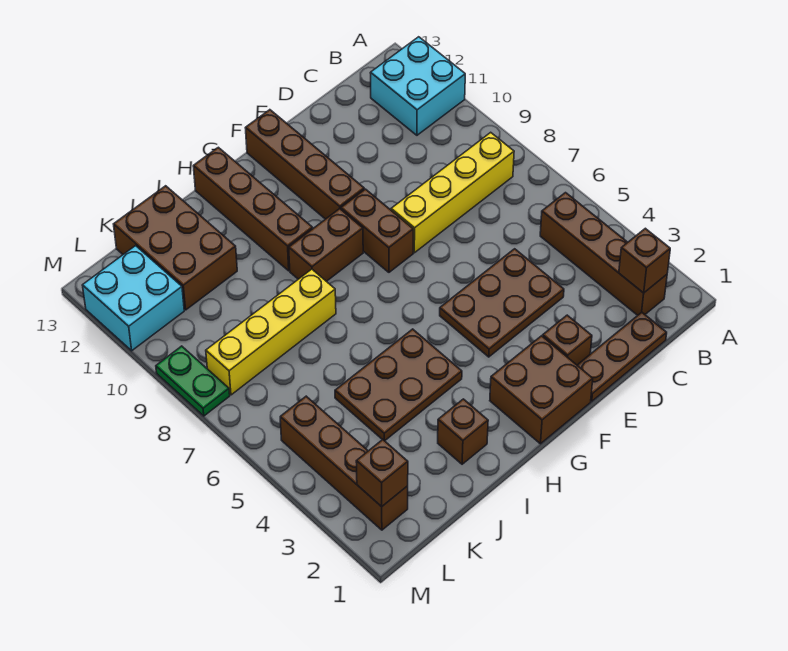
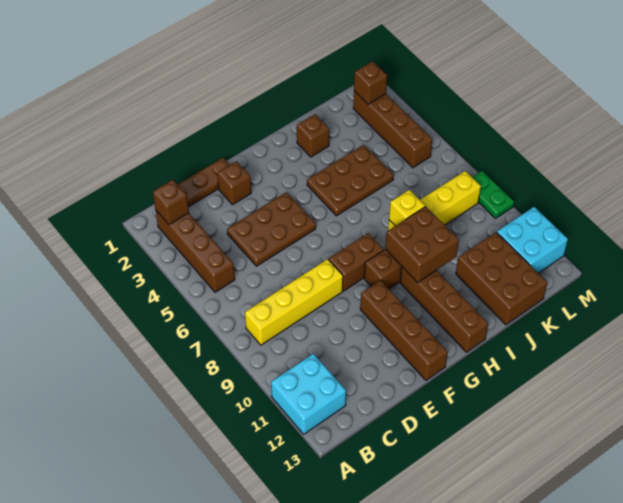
brown brick F1:G2 level 1 -> brown brick H9:I10 level 2
brown brick F8:F9 level 1 -> brown brick F8:G8 level 1
none -> yellow brick I8 level 2

